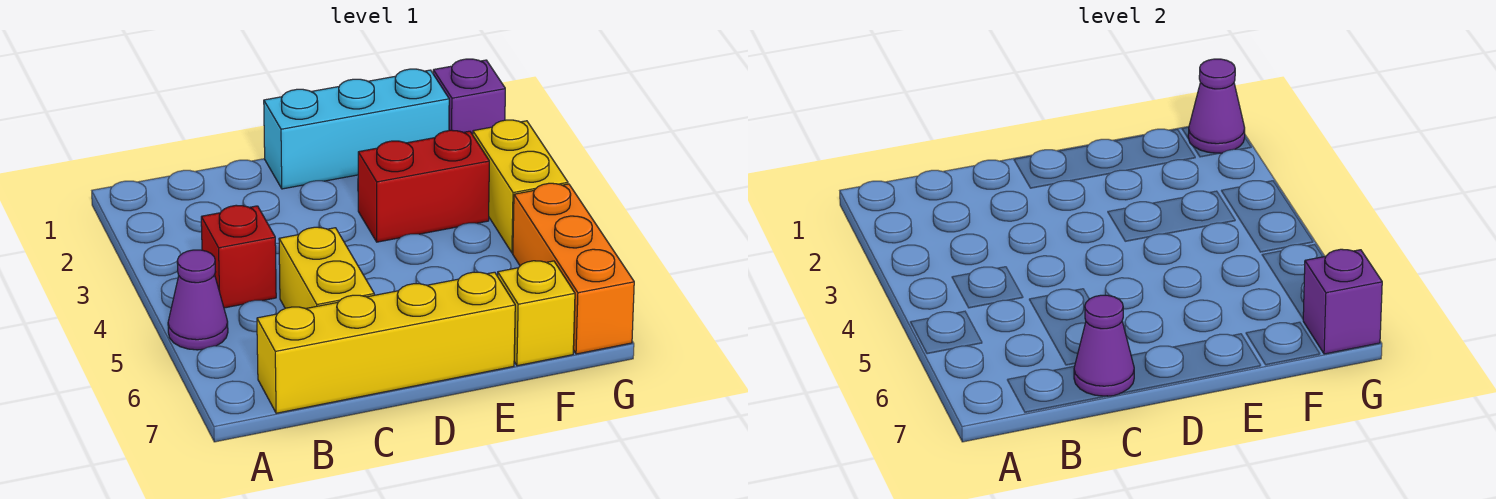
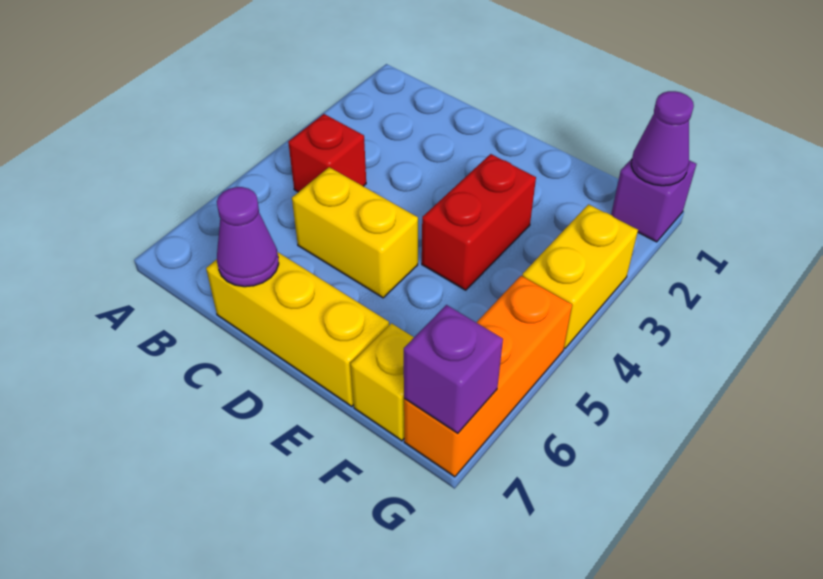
purple cone A5 level 1 -> none
yellow brick B7:E7 level 1 -> yellow brick C7:E7 level 1
yellow brick C5:C6 level 1 -> yellow brick C5:D5 level 1
cyan brick D1:F1 level 1 -> none
red brick E3:F3 level 1 -> red brick E3:E4 level 1

